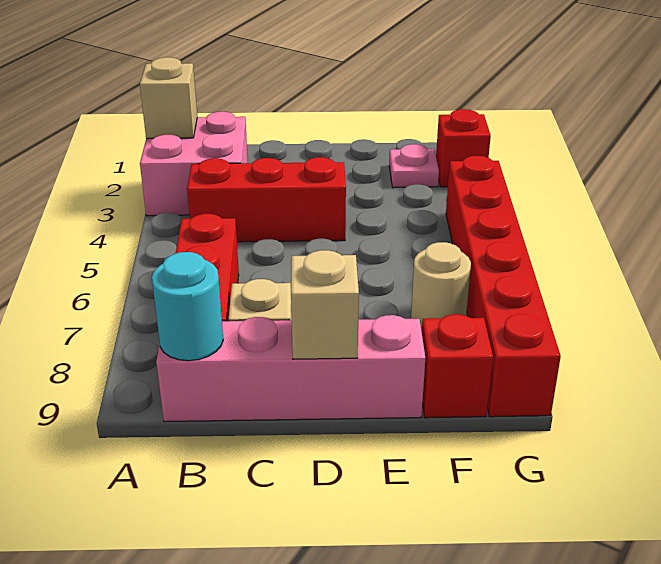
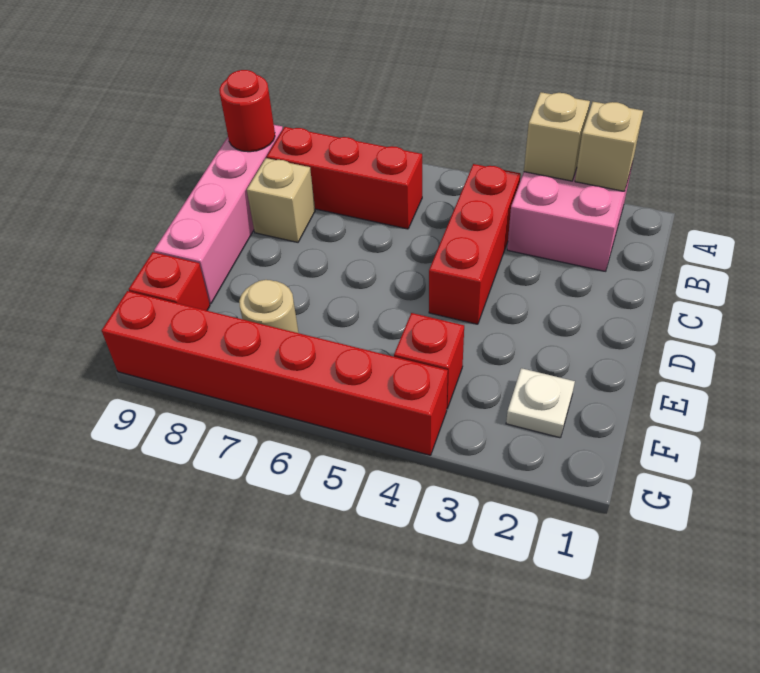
cyan round brick B9 level 2 -> red round brick B9 level 2
tan brick D9 level 2 -> tan brick A3 level 2
pink plate F2 level 1 -> white plate F2 level 1
red brick G2 level 1 -> red brick F4 level 1

